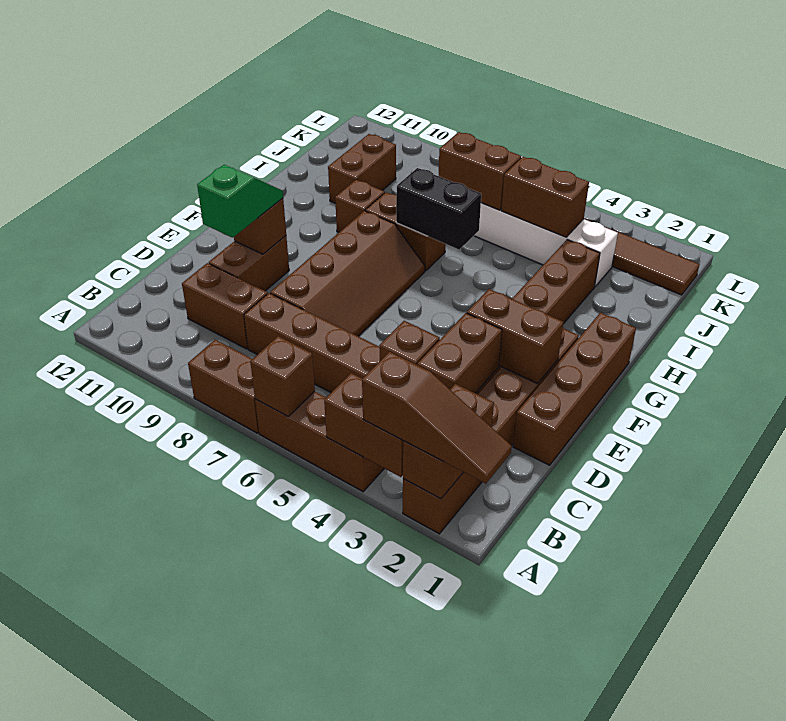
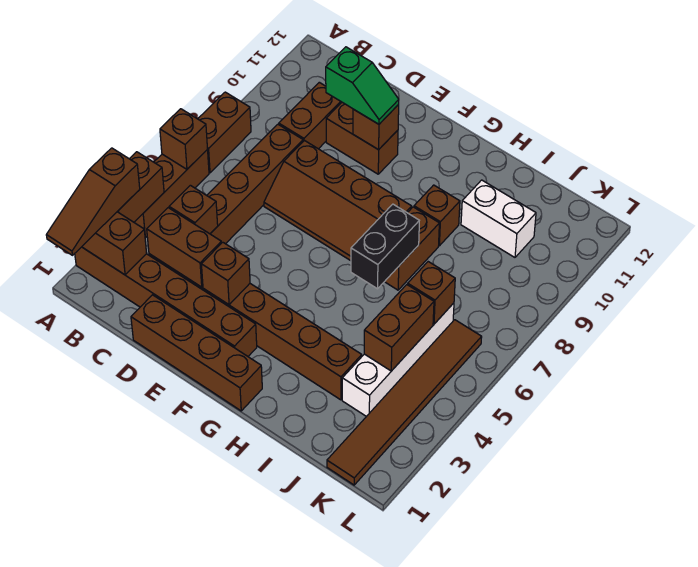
brown brick E2:E3 level 2 -> brown brick E3 level 2
brown brick I10:J10 level 1 -> white brick I10:J10 level 1
brown brick J6:J7 level 2 -> brown brick J6 level 2

